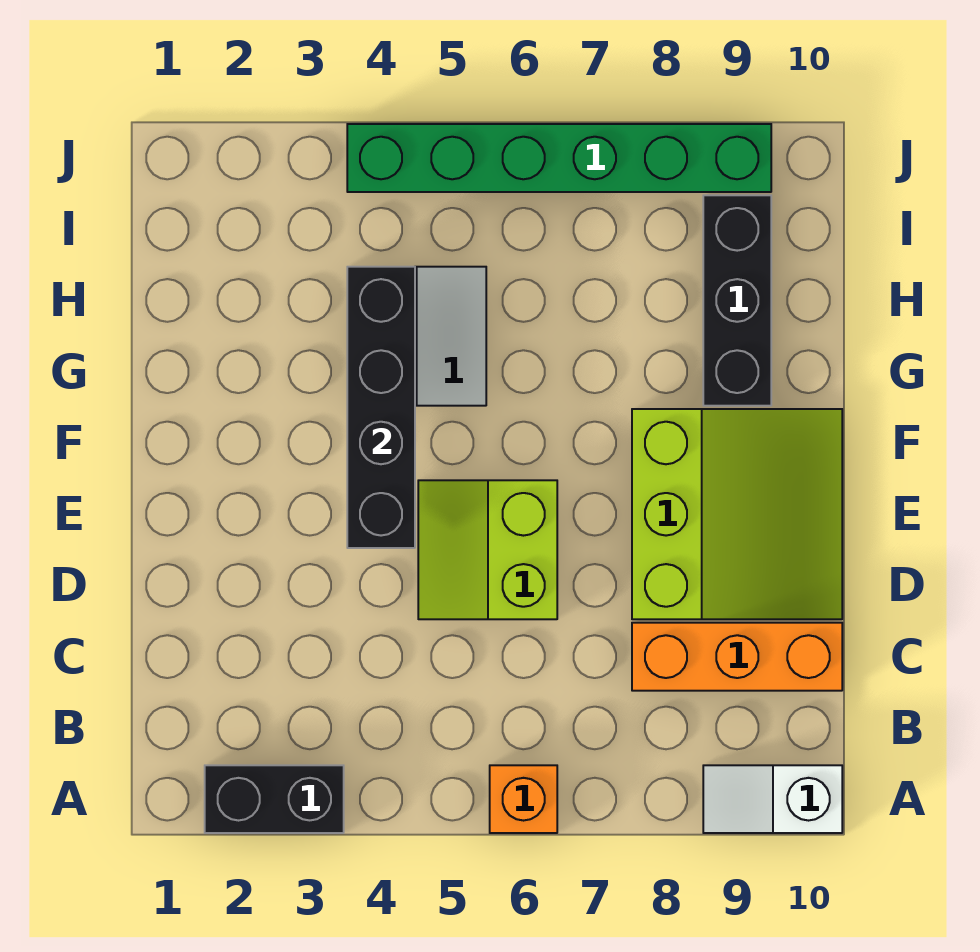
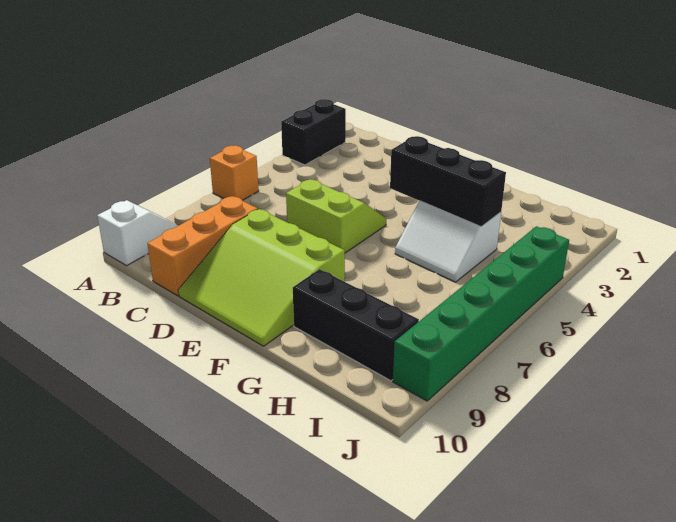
black brick E4:H4 level 2 -> black brick F4:H4 level 2

